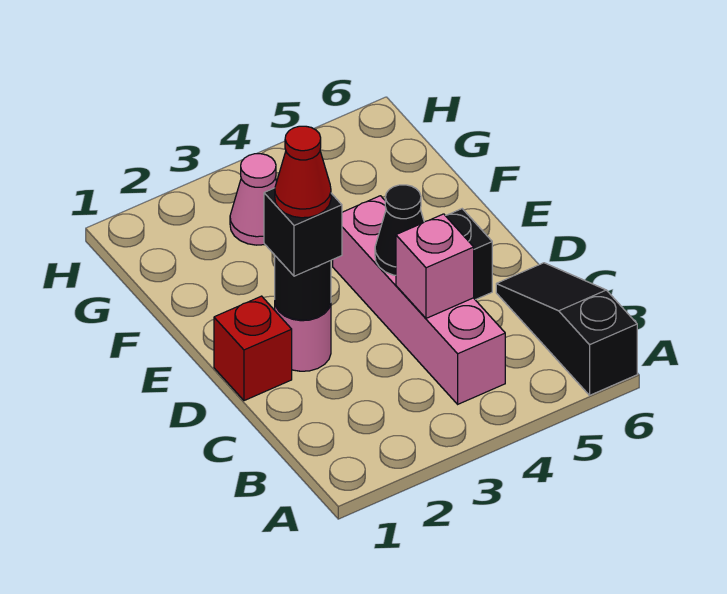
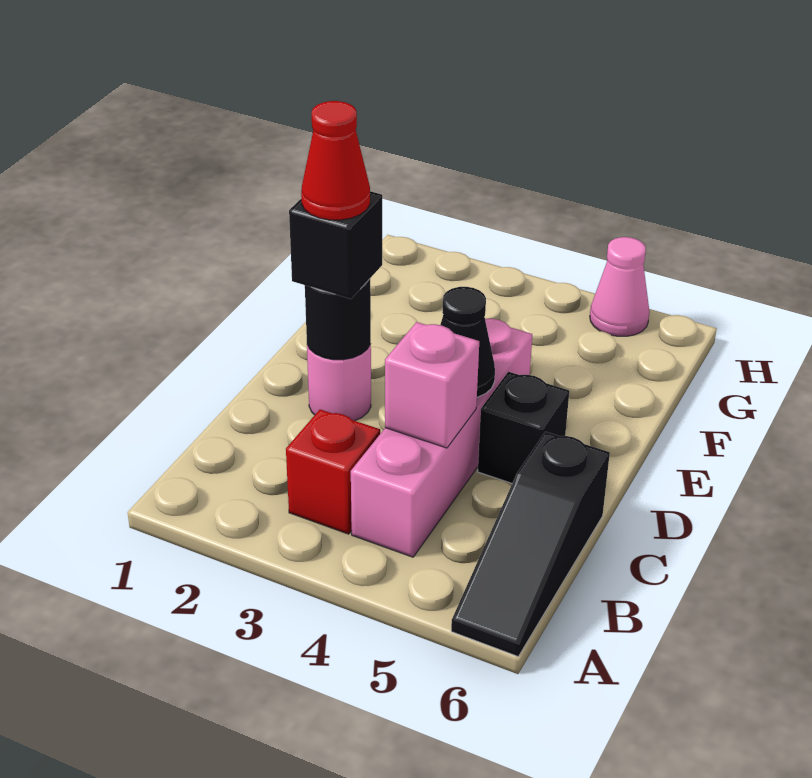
black slope A6:C6 level 1 top A -> black slope A6:C6 level 1 top C
red brick D1 level 1 -> red brick B3 level 1
pink cone G3 level 1 -> pink cone H5 level 1

